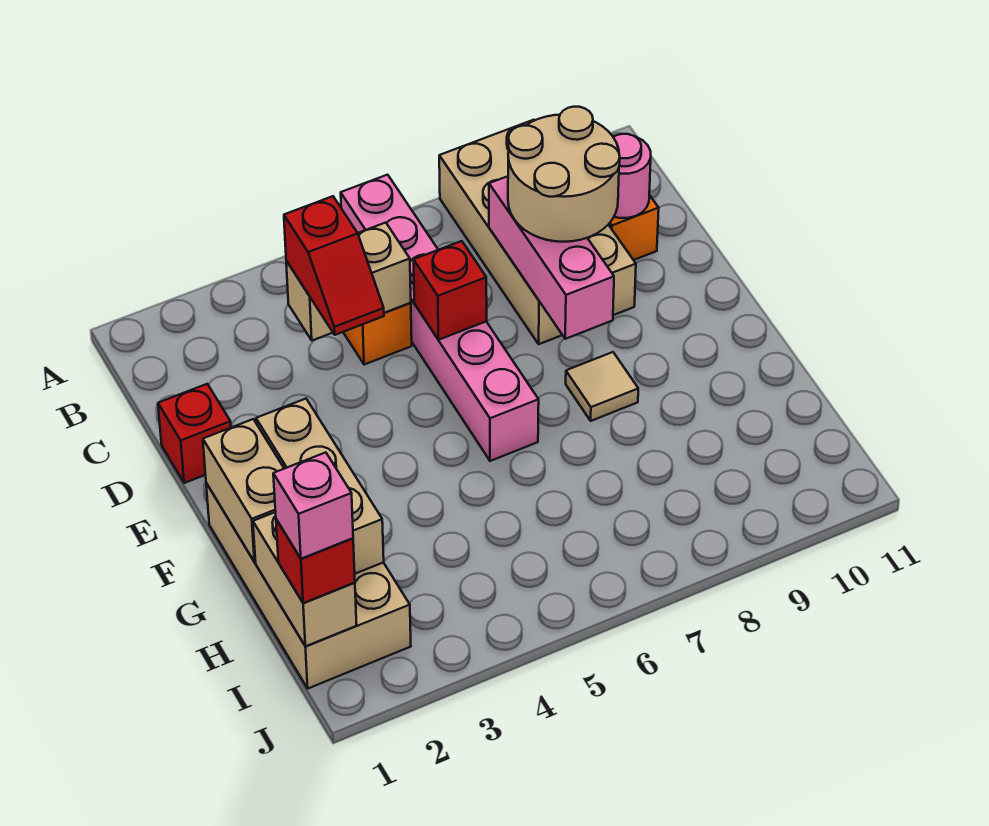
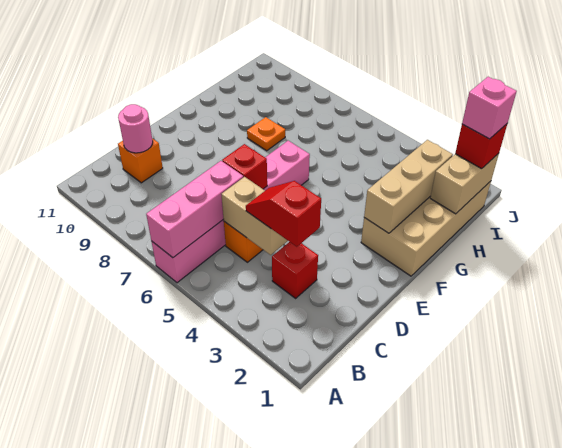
tan brick A8:D9 level 1 -> none
red slope C4:D4 level 3 top C -> red slope C3:C4 level 3 top 3
pink brick C8:E8 level 2 -> pink brick A6:C6 level 2
tan round brick C8:D9 level 3 -> none
red brick D1 level 1 -> red brick C3 level 1
tan brick F1:G1 level 2 -> none
tan tile F8 level 1 -> none
none -> orange plate G8 level 1

